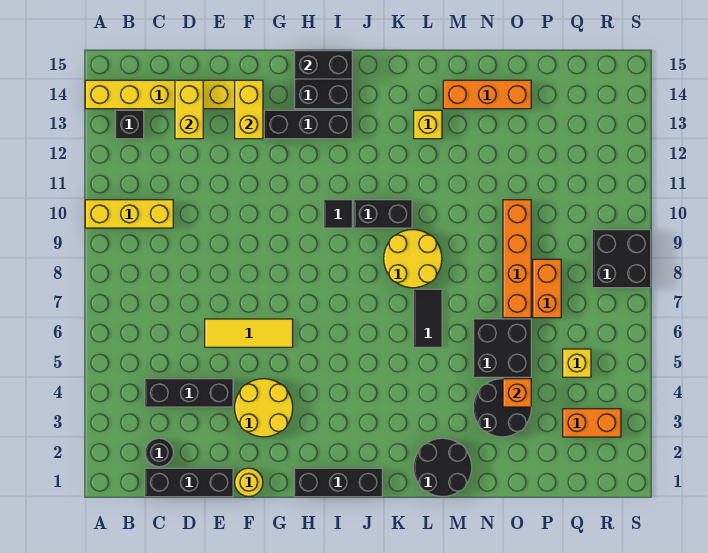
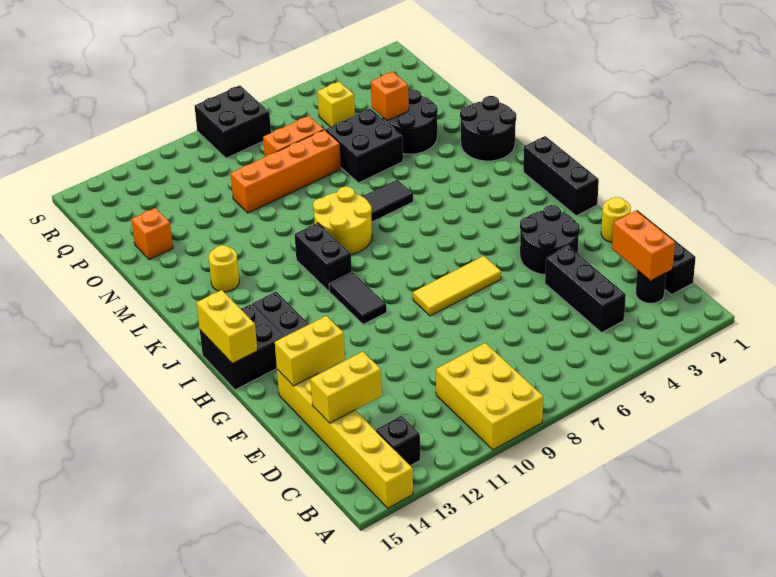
yellow brick A10:C10 level 1 -> yellow brick A9:C10 level 1
yellow tile E6:G6 level 1 -> yellow tile G6:G8 level 1
yellow round brick F3:G4 level 1 -> black round brick F3:G4 level 1
black brick H15:I15 level 2 -> yellow brick H15:I15 level 2
black tile I10 level 1 -> black tile H10:I10 level 1
yellow brick L13 level 1 -> yellow round brick L13 level 1
orange brick M14:O14 level 1 -> orange brick O14 level 1
orange brick Q3:R3 level 1 -> orange brick C2:D2 level 2

